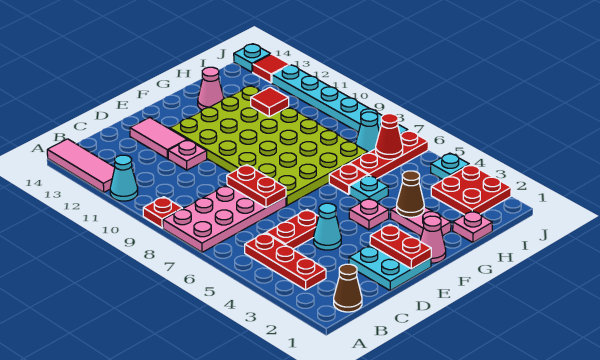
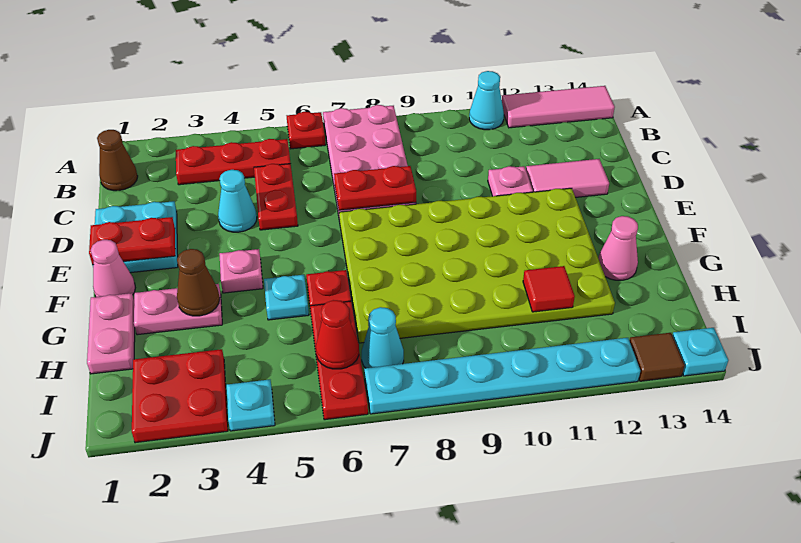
red plate A9 level 1 -> red plate A6 level 1
pink plate H1 level 1 -> pink plate G1:H1 level 1
red tile J13 level 1 -> brown tile J13 level 1

